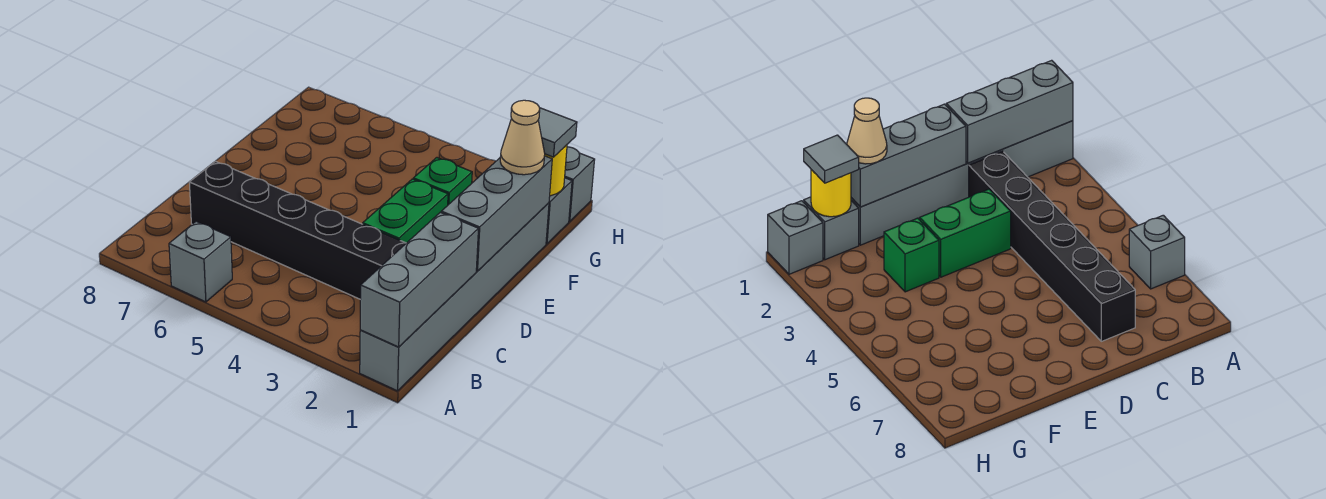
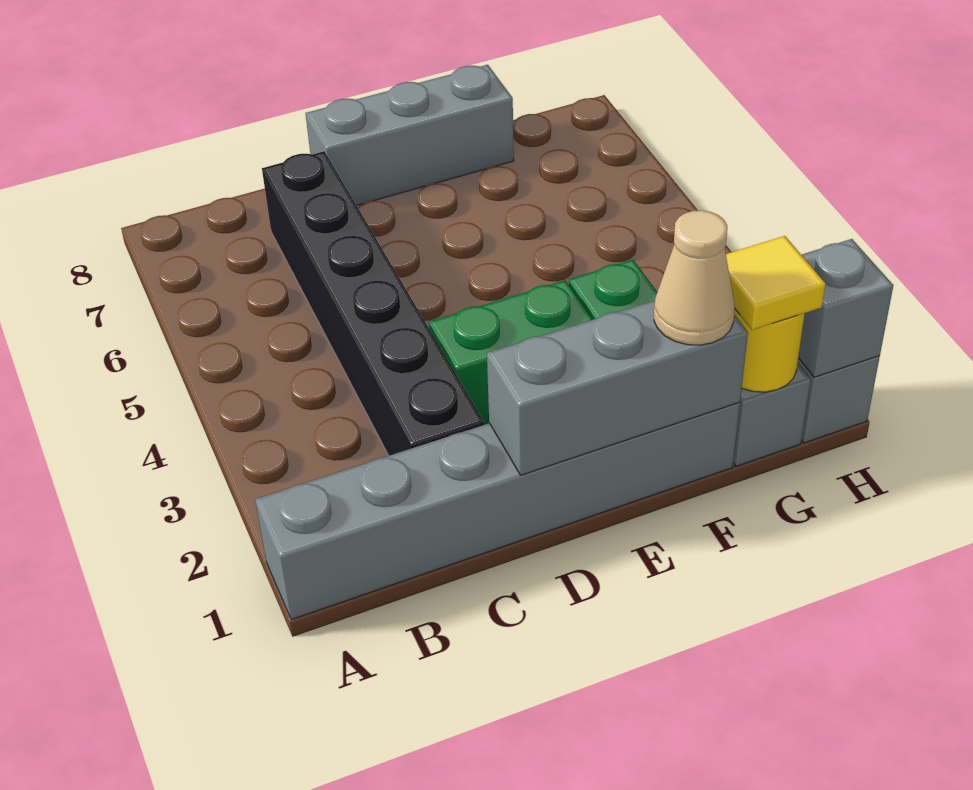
grey brick A1:C1 level 2 -> grey brick D8:F8 level 1
grey brick A6 level 1 -> grey brick H1 level 2
grey tile G1 level 3 -> yellow tile G1 level 3

